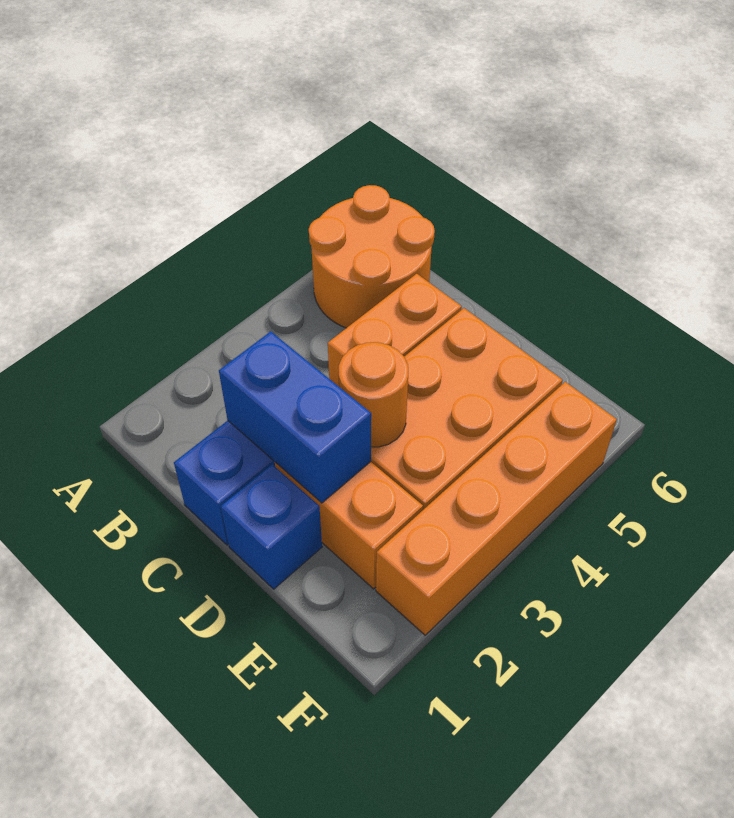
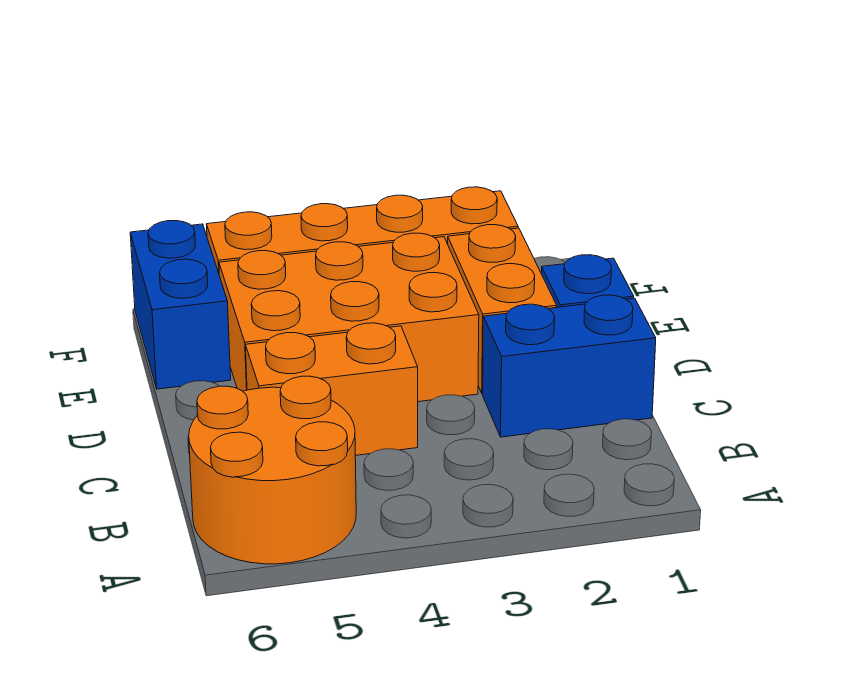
blue brick C2:D2 level 2 -> blue brick E6:F6 level 1
orange round brick D3 level 2 -> none

